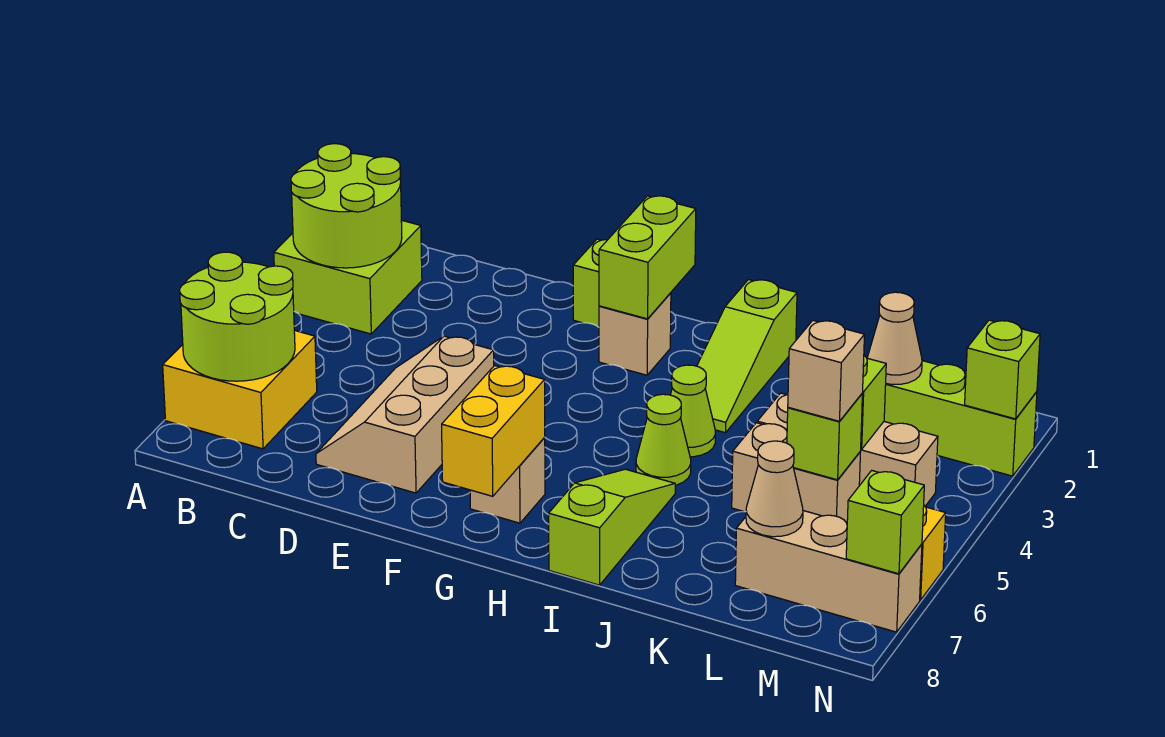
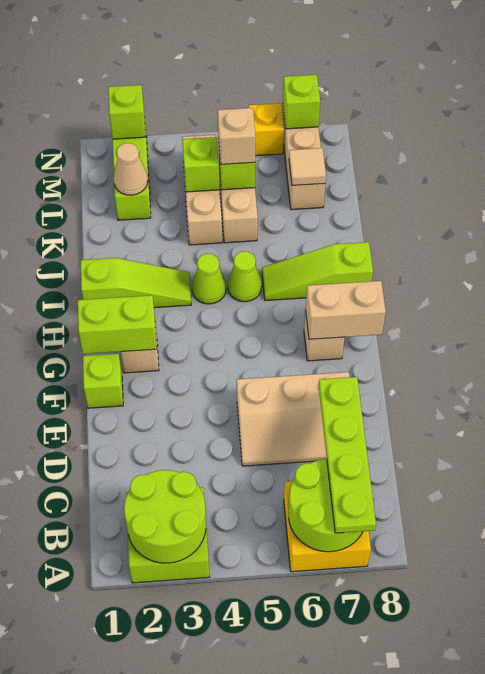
none -> lime plate A7:D7 level 3
yellow brick G7:G8 level 2 -> tan brick G7:G8 level 2
tan cone L7 level 2 -> tan tile L7 level 2

